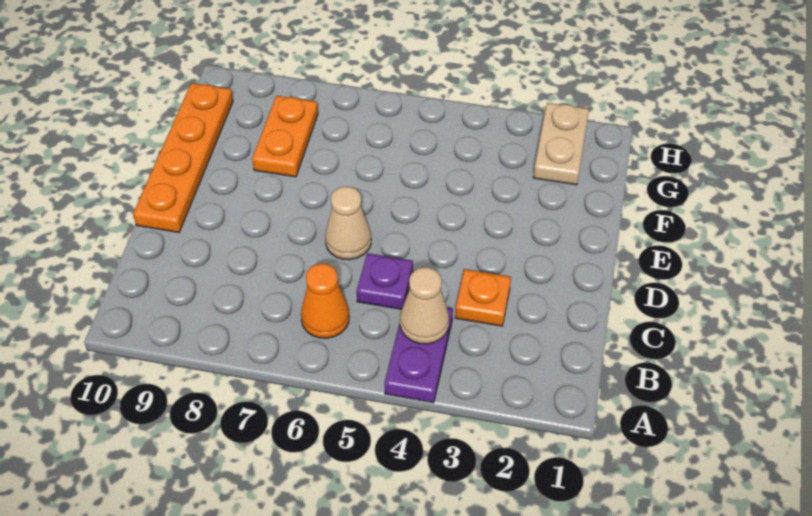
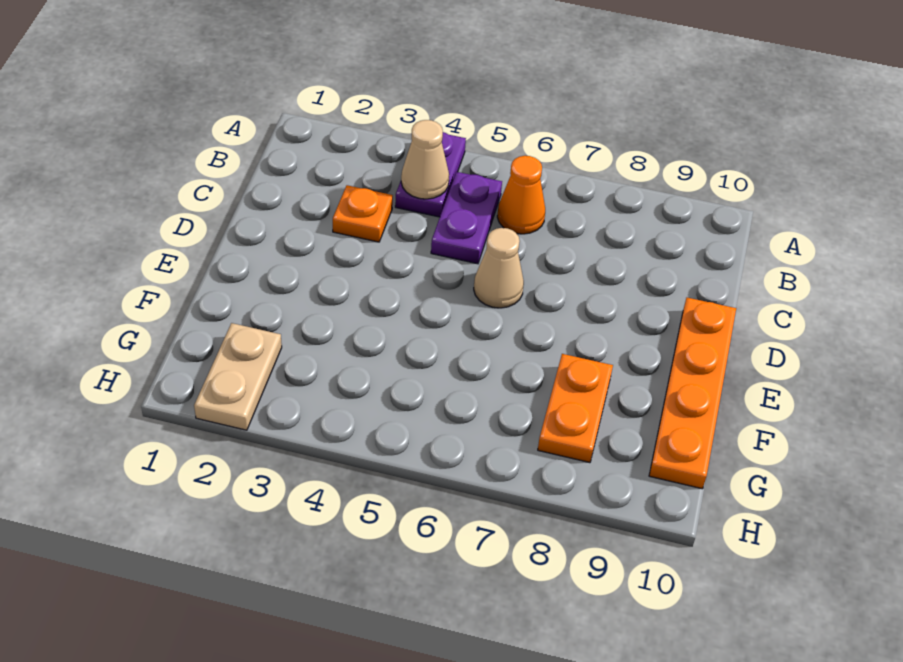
purple plate C5 level 1 -> purple plate B5:C5 level 1

